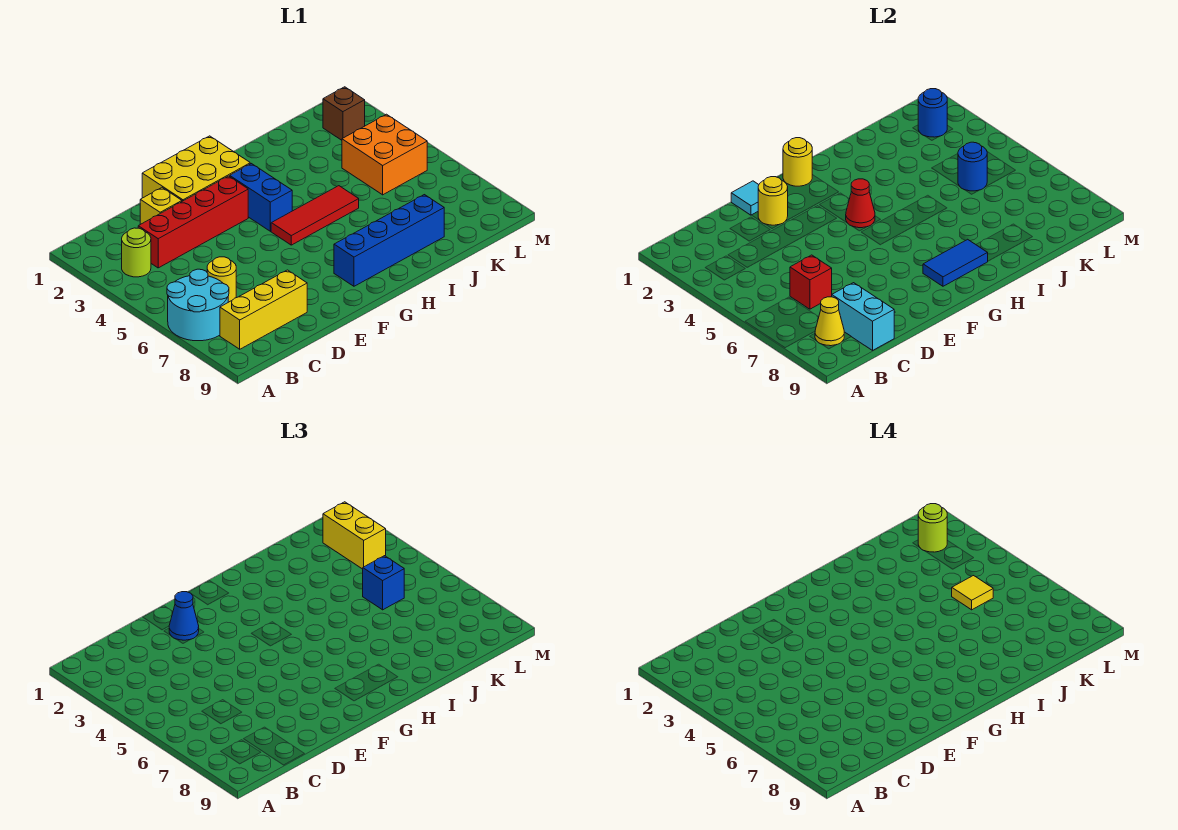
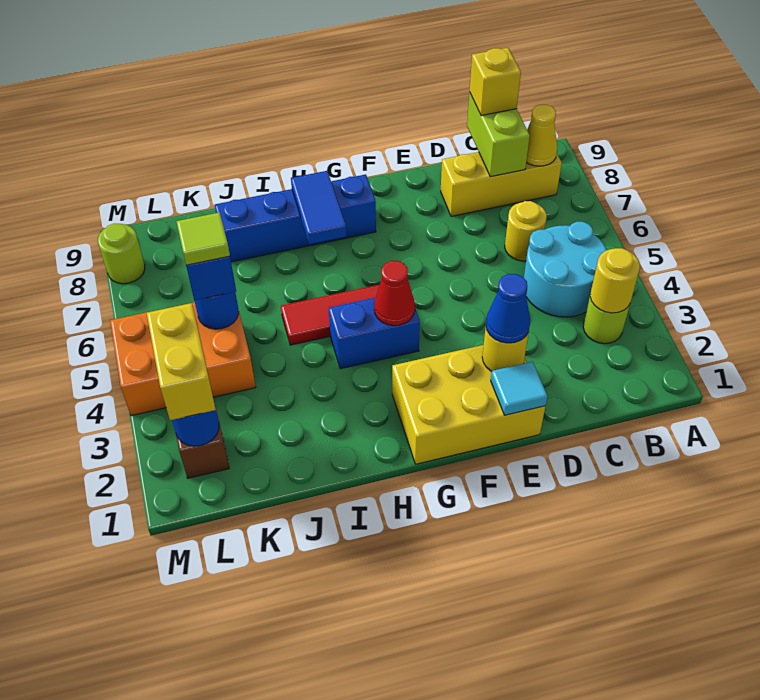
cyan round brick A6:B7 level 1 -> cyan round brick B4:C5 level 1
red brick C3:F3 level 1 -> none
red brick C6 level 2 -> none
cyan brick C8:C9 level 2 -> lime brick C8:C9 level 2
yellow brick D2 level 1 -> yellow brick C9 level 3
yellow round brick G1 level 2 -> yellow round brick B3 level 2
blue brick G3:G4 level 1 -> blue brick G4:H4 level 1
blue tile G8:H8 level 2 -> blue tile H7:H8 level 2
orange brick K4:L5 level 1 -> orange brick K4:M5 level 1
yellow tile K5 level 4 -> lime tile K5 level 4
lime round brick L2 level 4 -> lime round brick M8 level 1

